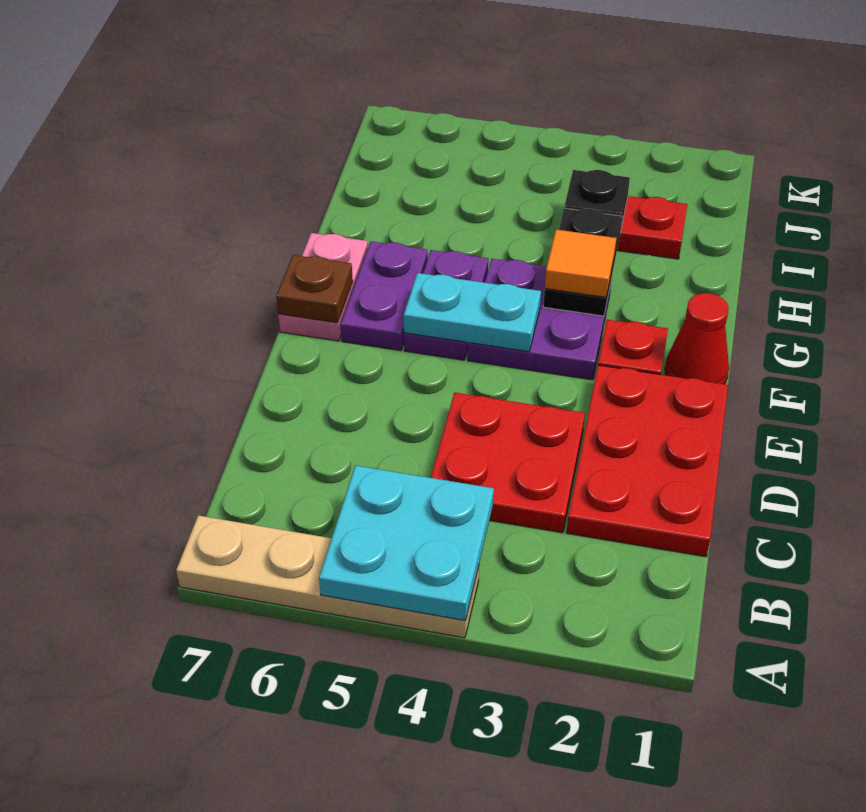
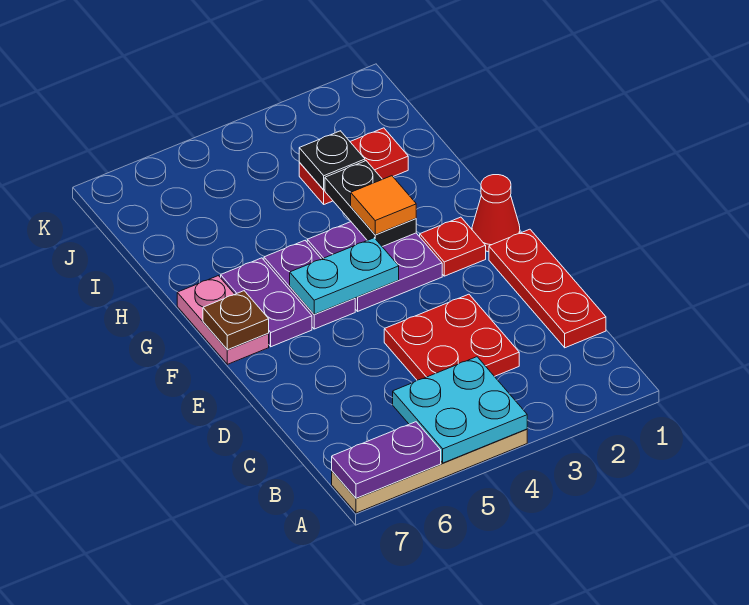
none -> purple plate A6:A7 level 2
red plate C1:E2 level 1 -> red plate C1:E1 level 1

